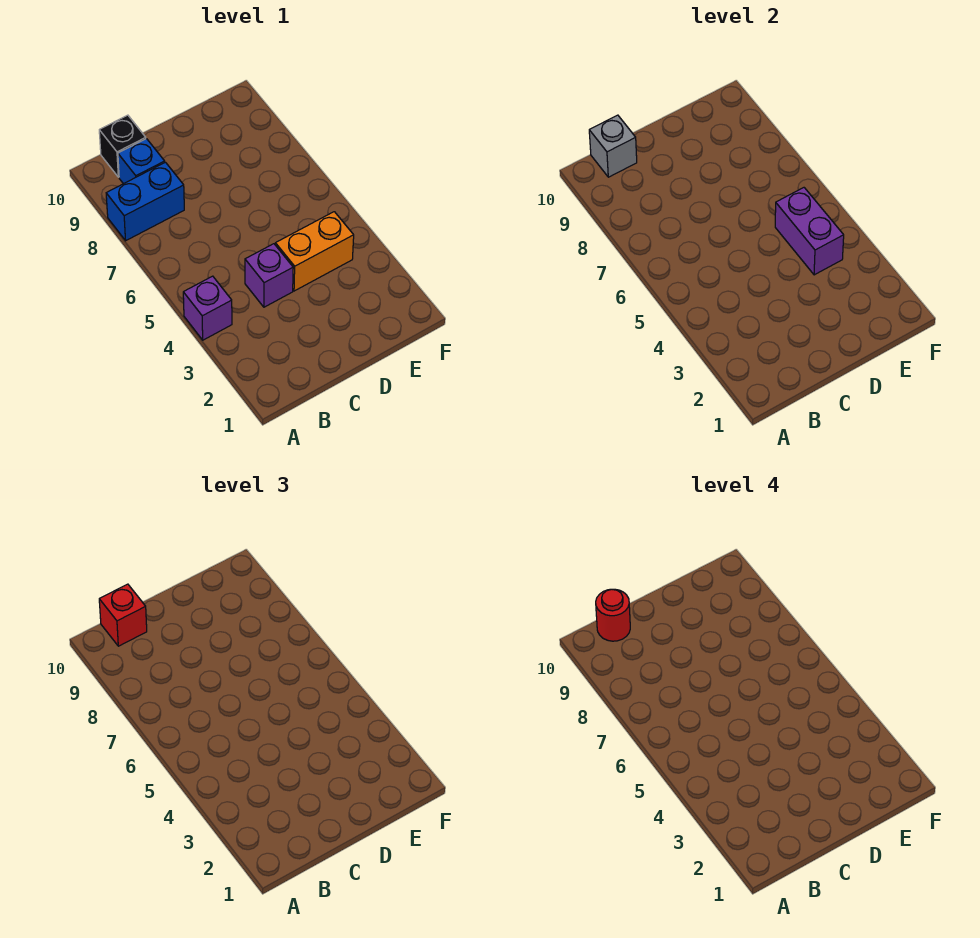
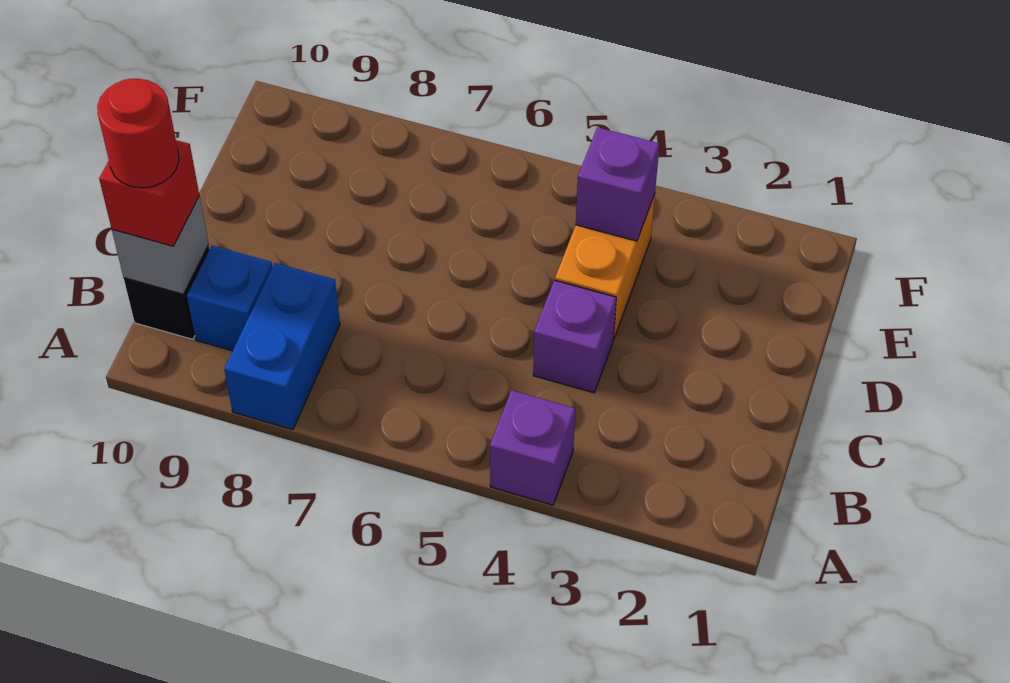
purple brick E4:E5 level 2 -> purple brick E4 level 2

